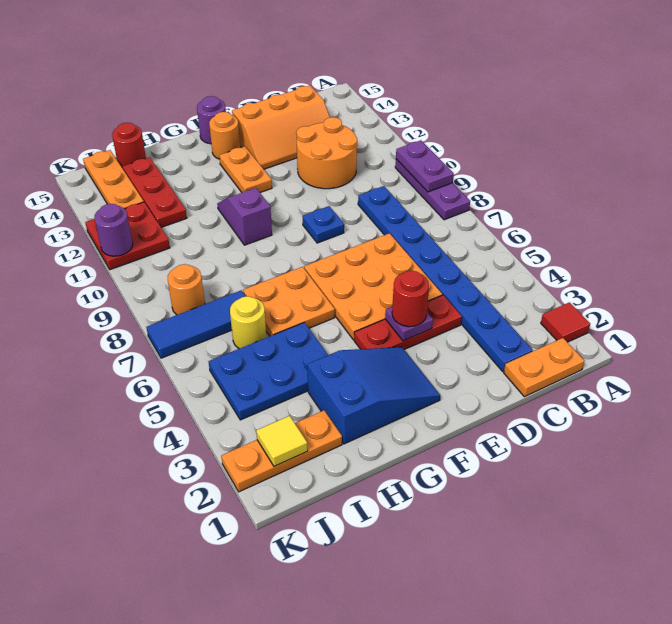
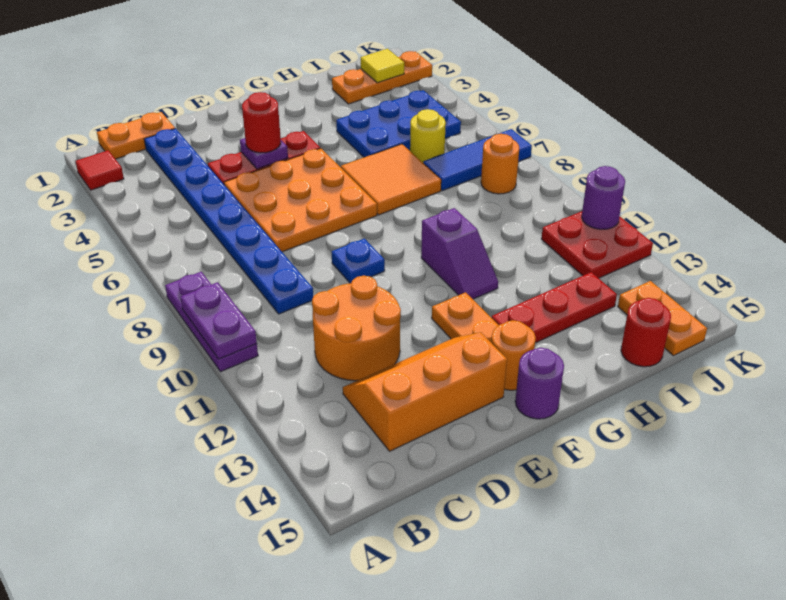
blue slope F2:H3 level 1 top H -> none
orange plate G6:H7 level 1 -> orange tile G6:H7 level 1
red plate I12:I14 level 1 -> red plate G13:I13 level 1
orange plate J13:J15 level 1 -> orange plate J14:J15 level 1

